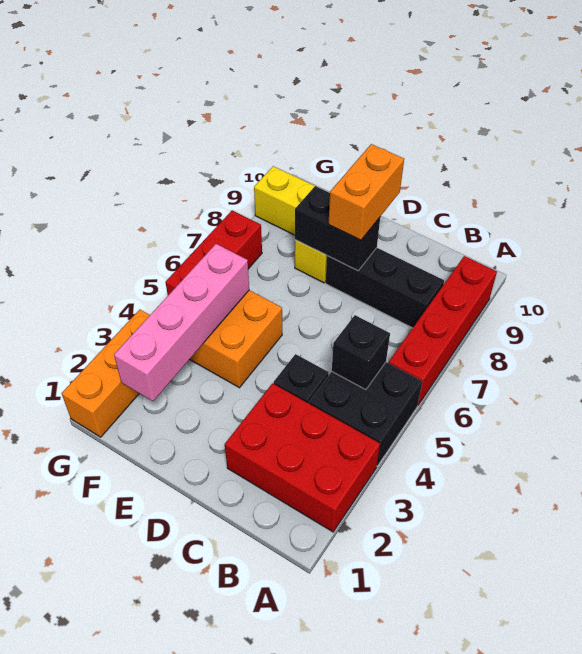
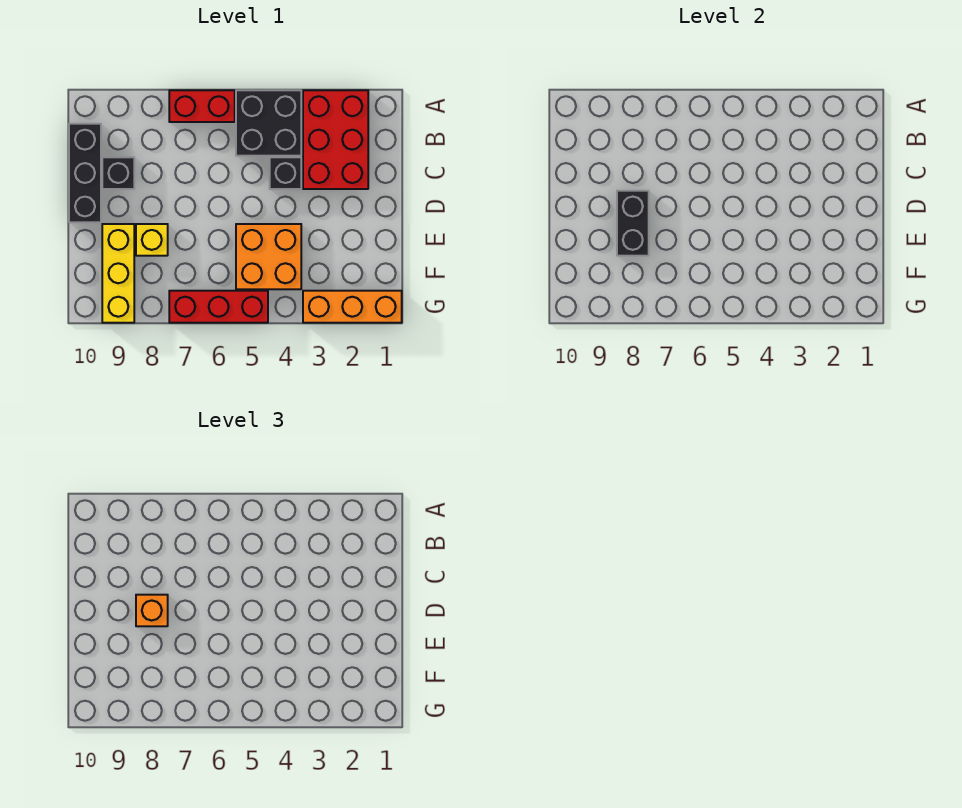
red brick A6:A9 level 1 -> red brick A6:A7 level 1
black brick B5 level 2 -> black brick C9 level 1
black brick B8:D8 level 1 -> black brick B10:D10 level 1
orange brick D8:D9 level 3 -> orange brick D8 level 3
pink brick F2:F5 level 2 -> none

